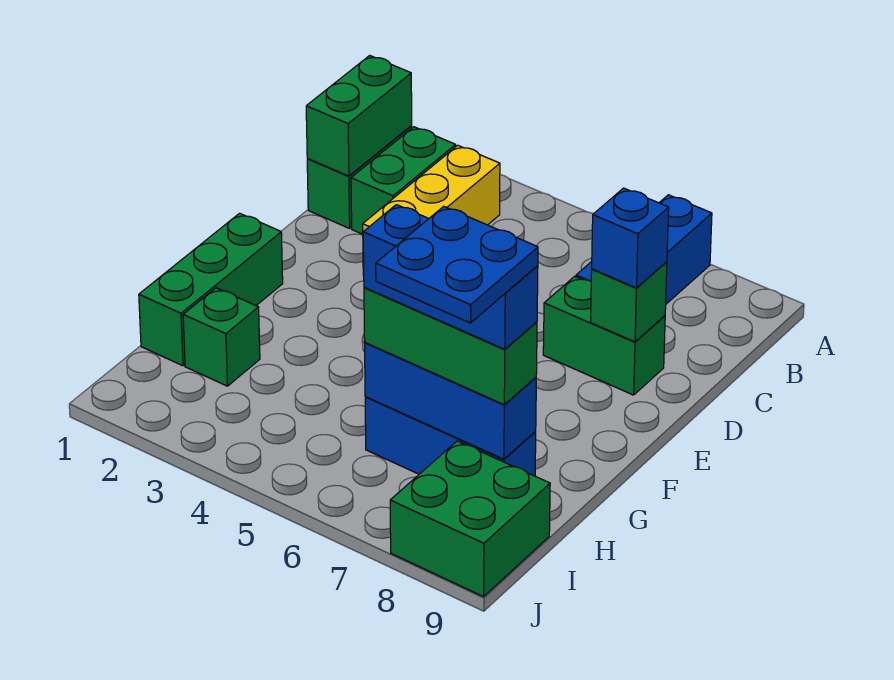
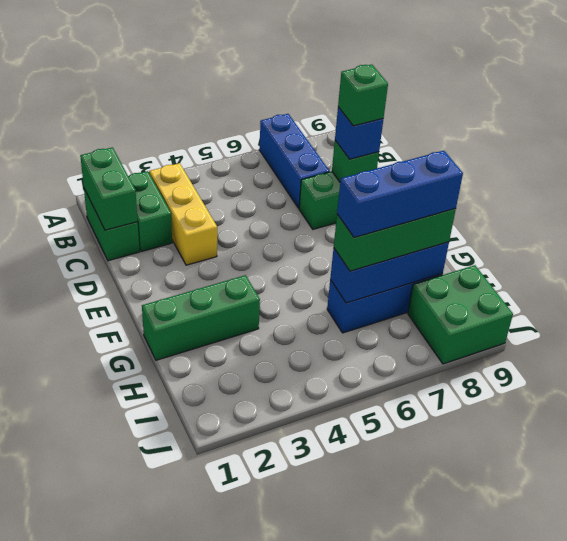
green brick F1:H1 level 1 -> green brick G1:G3 level 1
green brick H2 level 1 -> green brick D8 level 4
blue plate H7:I8 level 5 -> none

